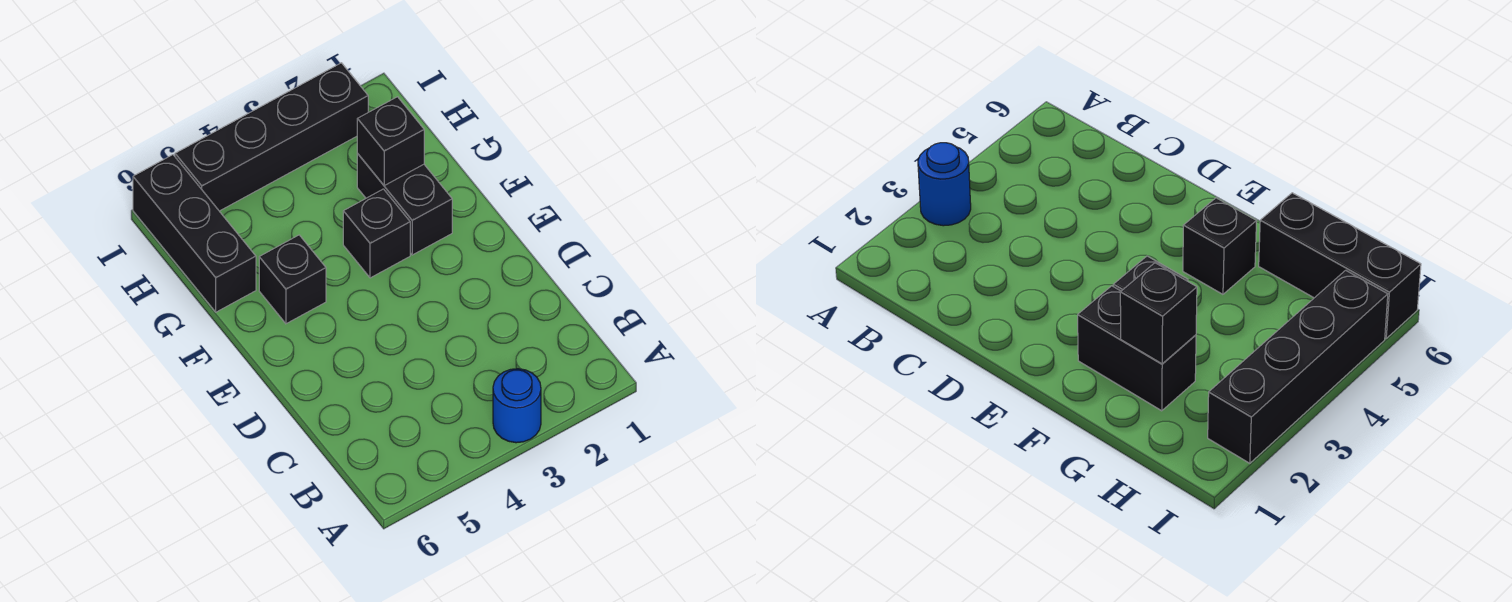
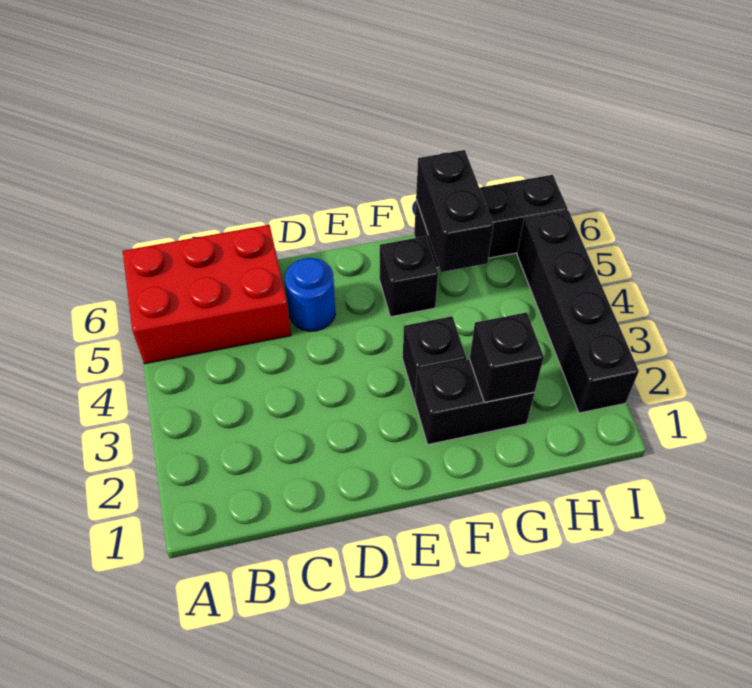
blue round brick A3 level 1 -> blue round brick D5 level 1
none -> red brick A5:C6 level 1
none -> black brick G5:G6 level 2

